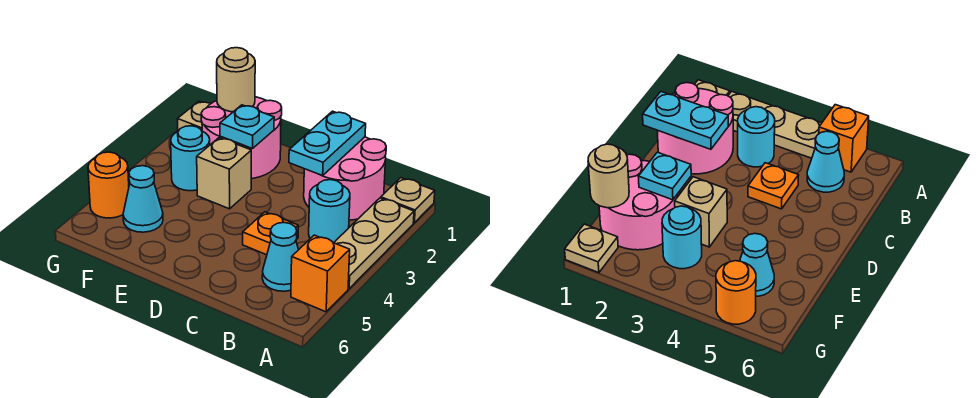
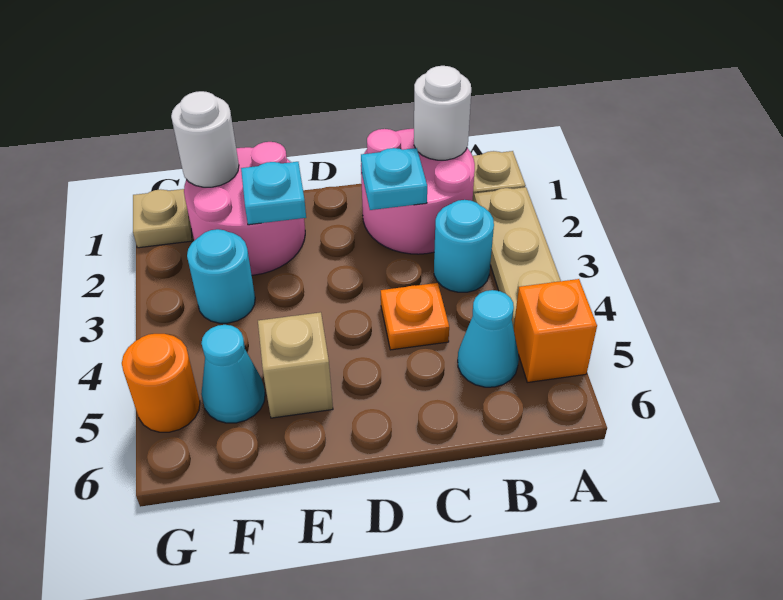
none -> white round brick B1 level 2
cyan plate C1:C2 level 2 -> cyan plate C2 level 2
tan brick E3 level 1 -> tan brick E5 level 1
tan round brick F1 level 2 -> white round brick F1 level 2

